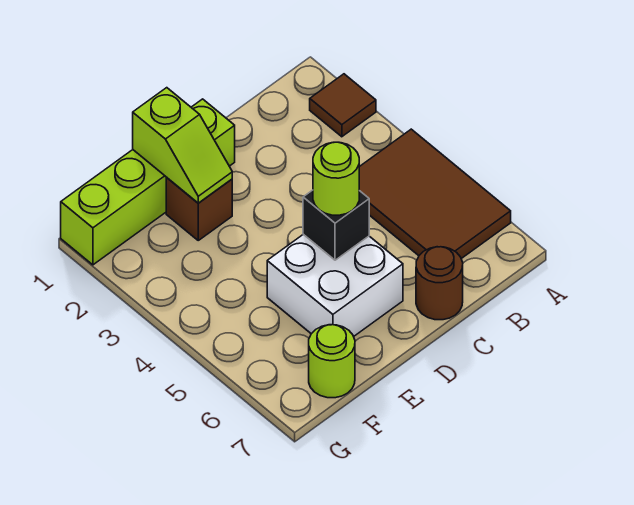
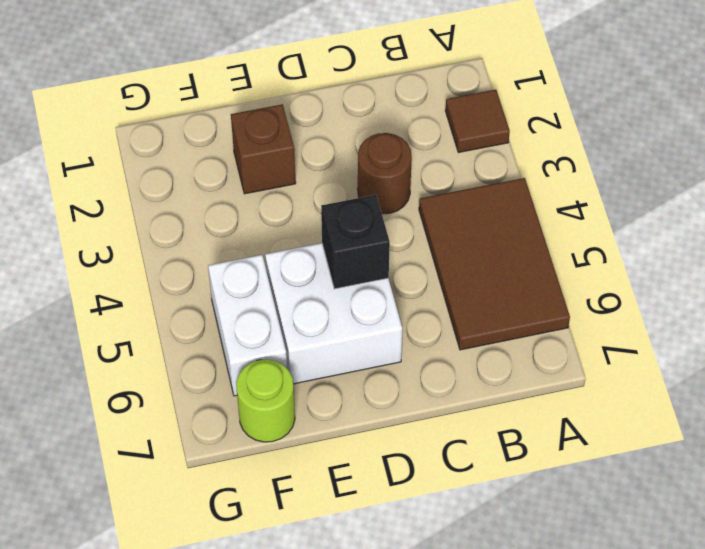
brown round brick C7 level 1 -> brown round brick C3 level 1
lime brick D1:G1 level 1 -> none
lime round brick D5 level 3 -> none
lime slope E1:E2 level 2 top 1 -> none
none -> white brick F5:F6 level 1

